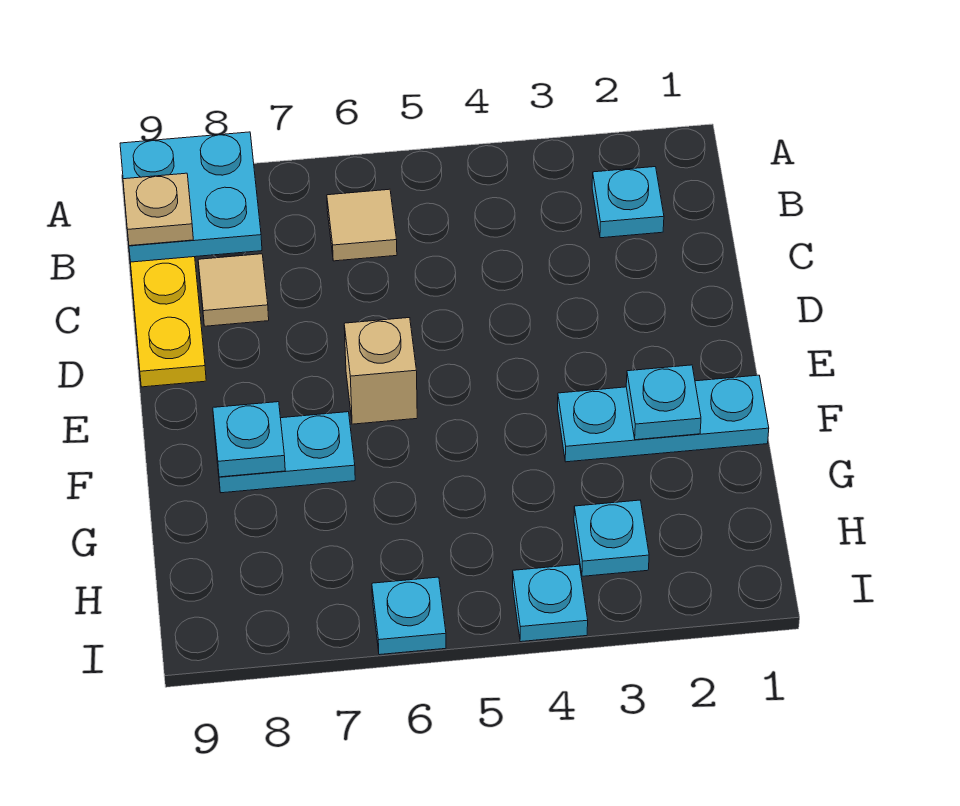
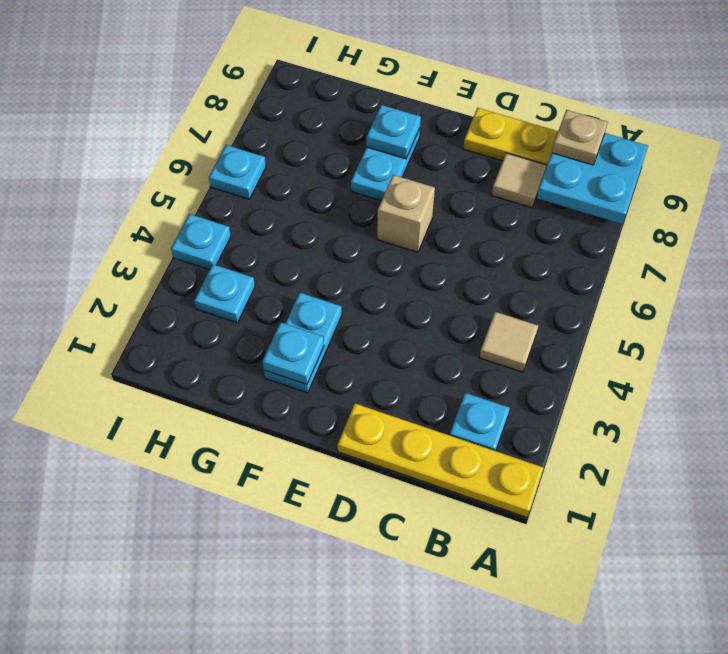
none -> yellow plate A1:D1 level 1
tan tile B6 level 1 -> tan tile B4 level 1
cyan plate F1:F3 level 1 -> cyan plate F2:F3 level 1

